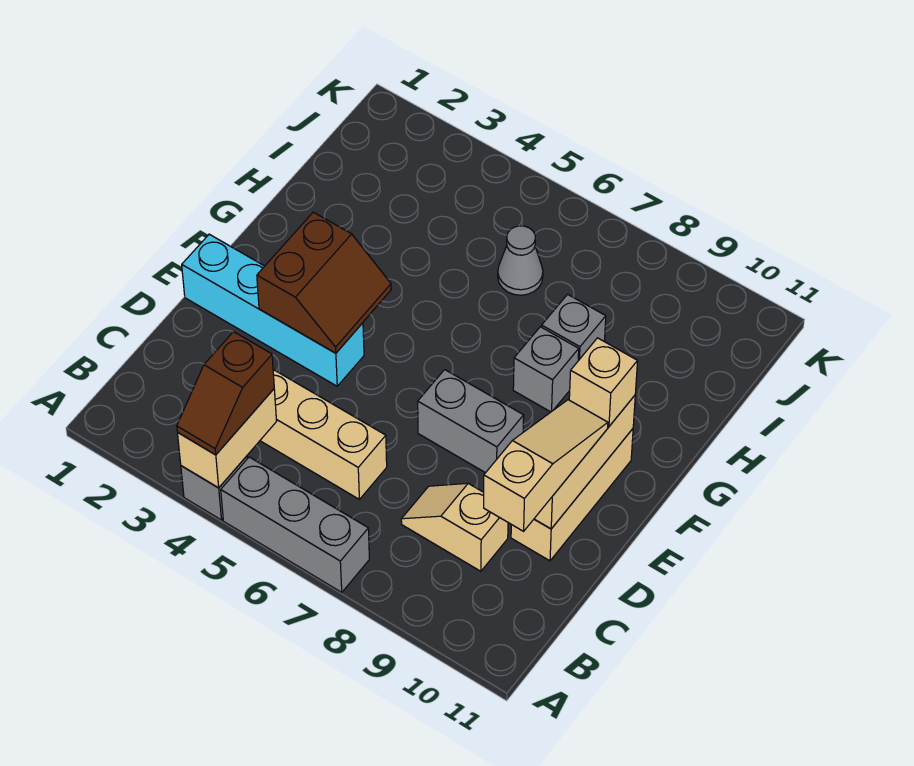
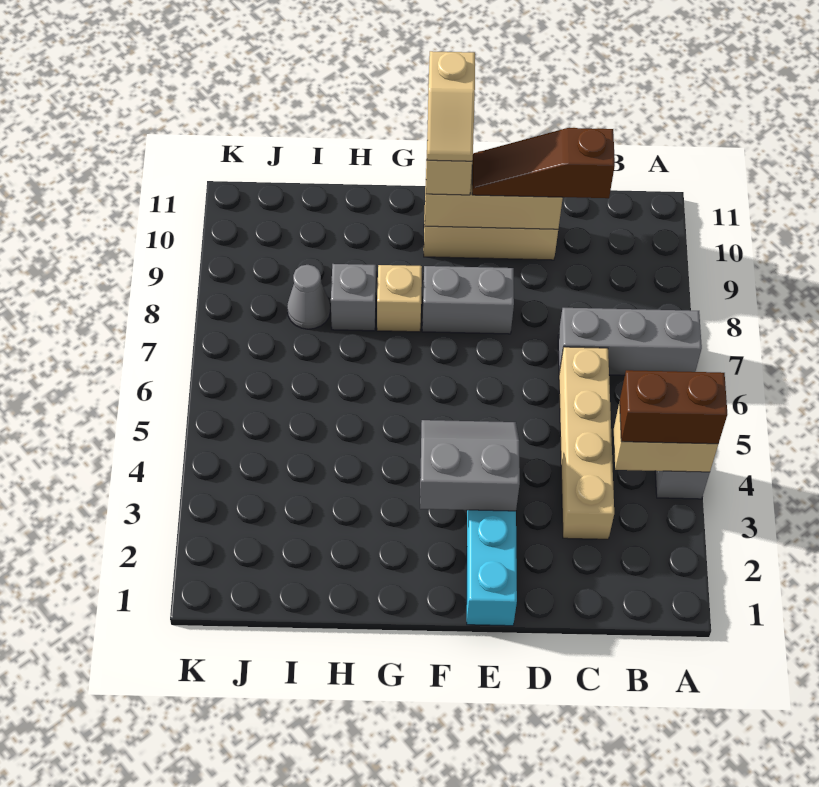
brown slope A4:B4 level 3 top B -> brown brick A4:B4 level 3
grey brick A5:A7 level 1 -> grey brick A7:C7 level 1
tan slope C8:C9 level 1 top 9 -> tan slope F10:F11 level 4 top 11
tan slope C10:E10 level 3 top C -> brown slope C10:E10 level 3 top C
brown slope E3:F4 level 2 top 3 -> grey slope E3:F4 level 2 top 3
grey brick E7:E8 level 1 -> grey brick E8:F8 level 1
grey brick G8 level 1 -> tan brick G8 level 1
grey cone I6 level 1 -> grey cone I8 level 1

